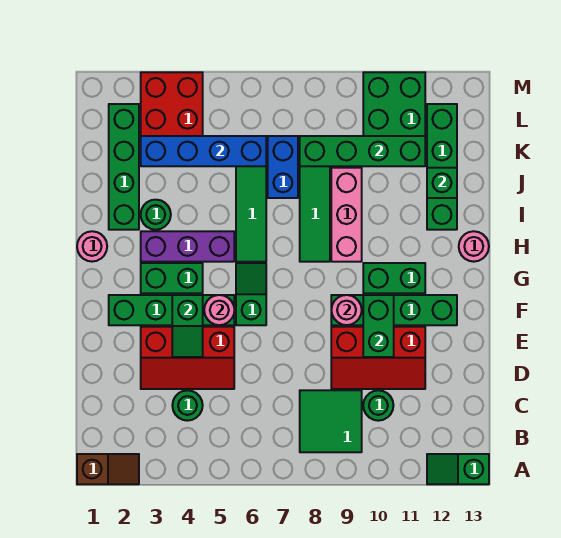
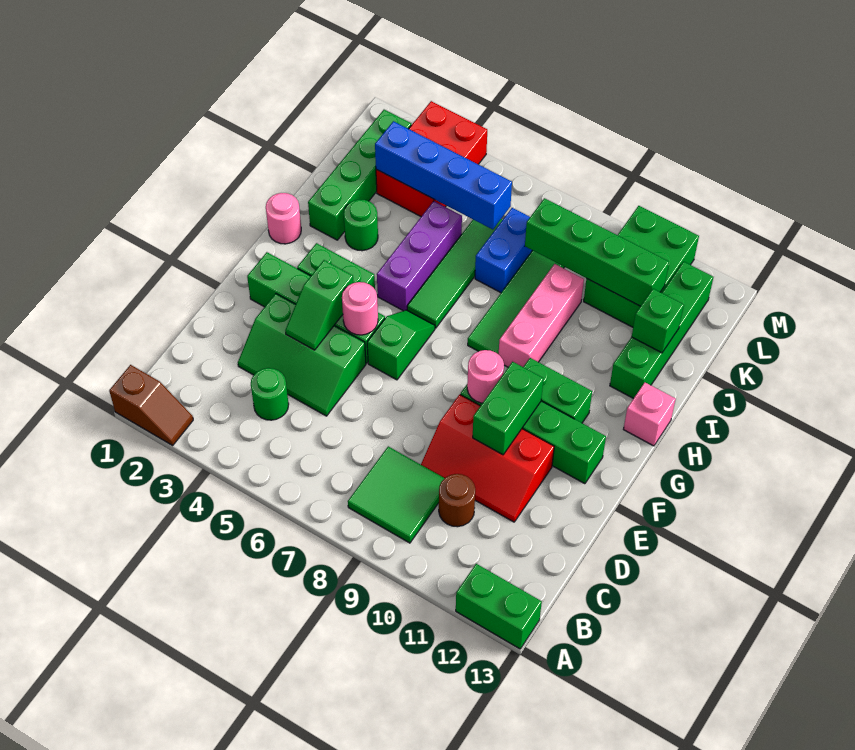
green slope A12:A13 level 1 top 13 -> green brick A12:A13 level 1
green round brick C10 level 1 -> brown round brick C10 level 1
red slope D3:E5 level 1 top E -> green slope D3:E5 level 1 top E
purple brick H3:H5 level 1 -> purple brick H5:J5 level 1
pink round brick H13 level 1 -> pink brick H13 level 1

